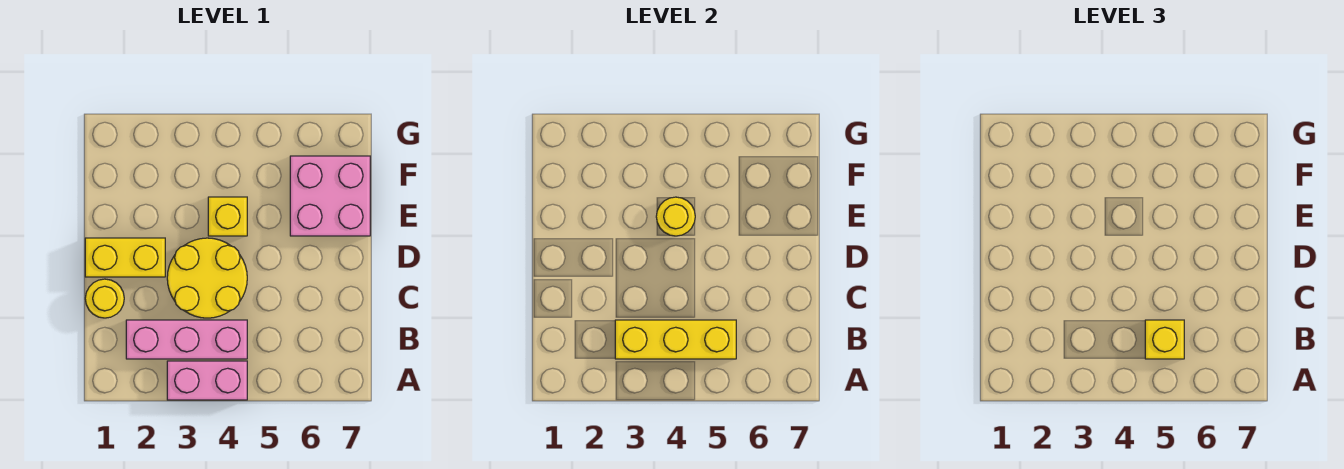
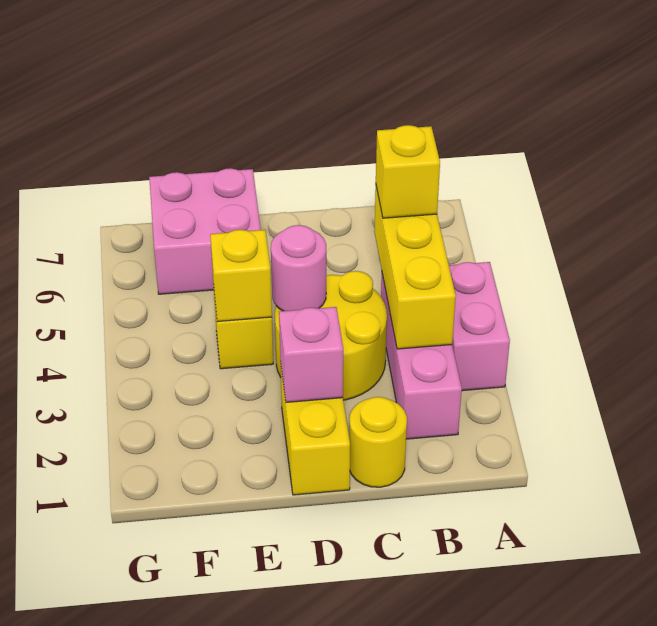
none -> pink brick D2 level 2
none -> pink round brick D4 level 2
yellow round brick E4 level 2 -> yellow brick E4 level 2

